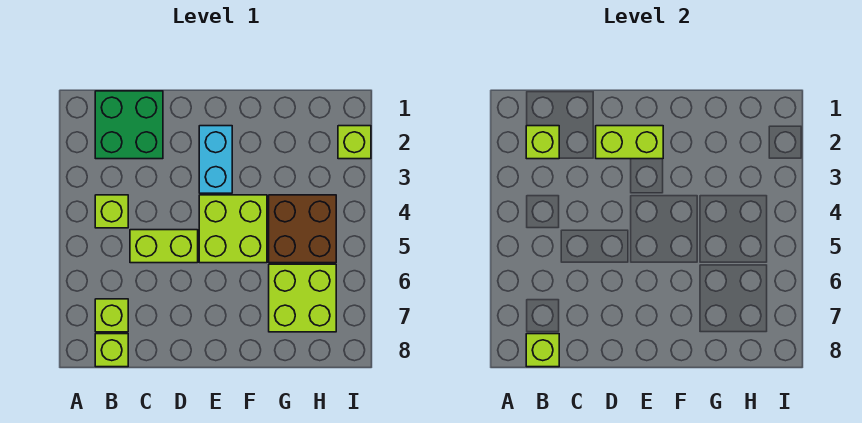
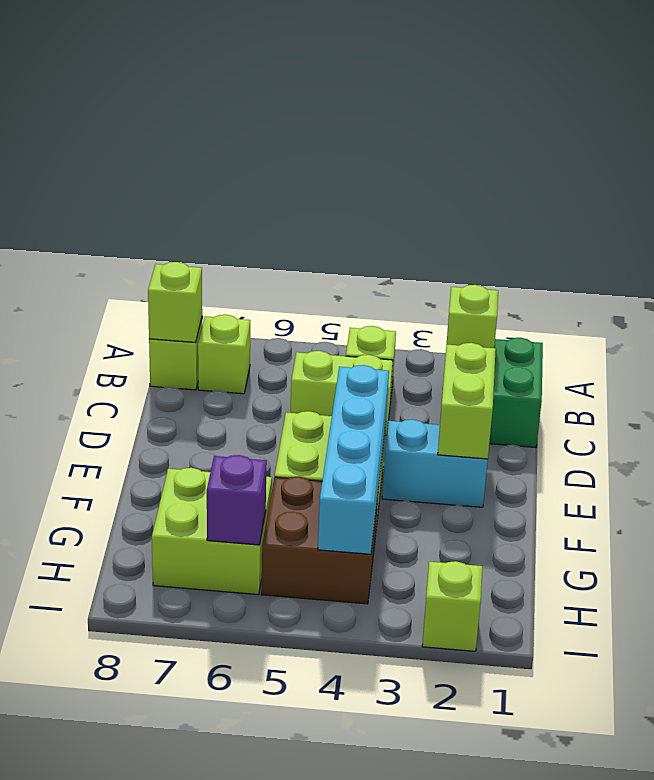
lime brick C5:D5 level 1 -> lime brick C4:C5 level 1
none -> cyan brick E4:H4 level 2
none -> purple brick H6 level 2

